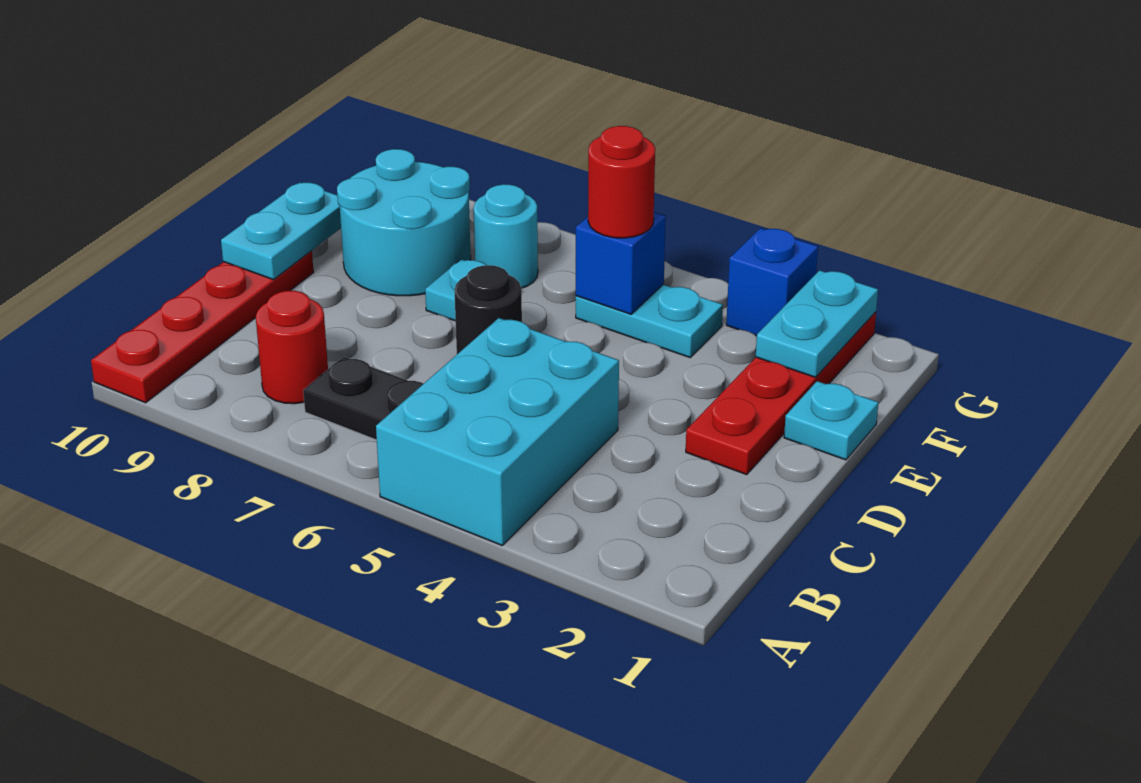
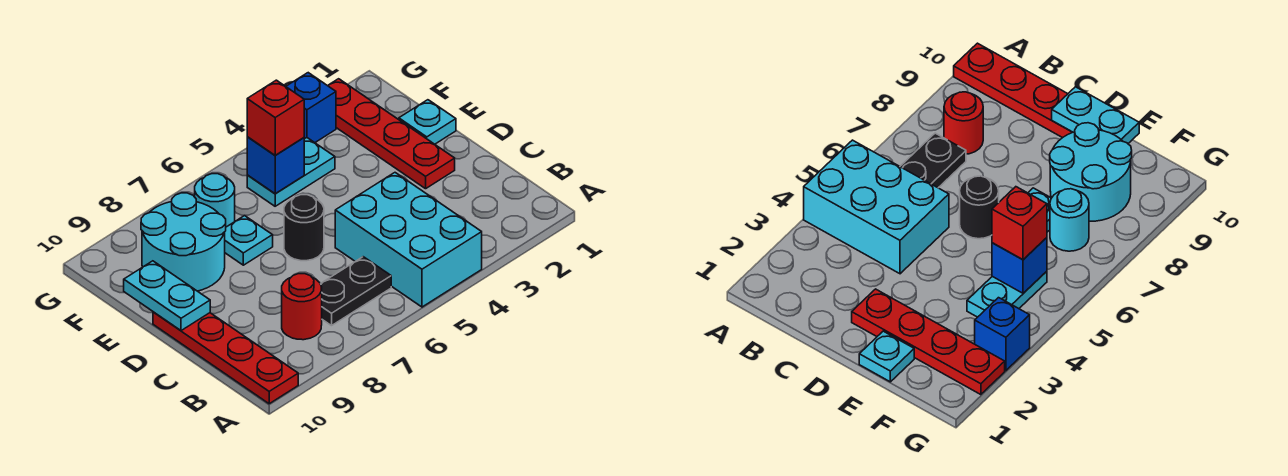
cyan plate F2:G2 level 2 -> none
red round brick F5 level 3 -> red brick F5 level 3

